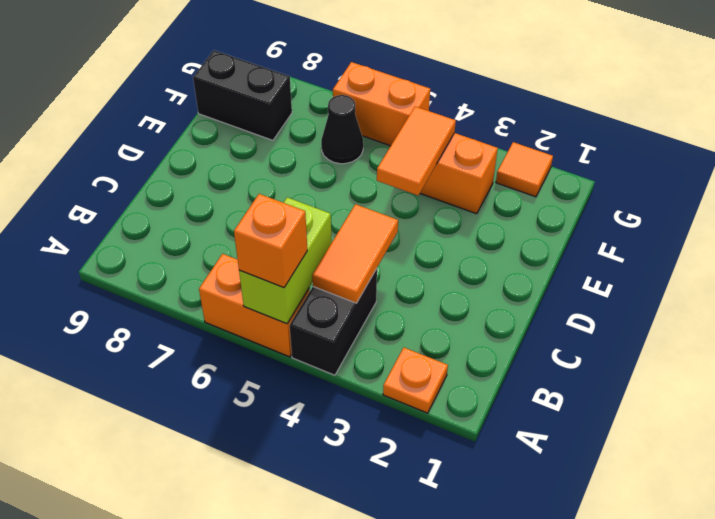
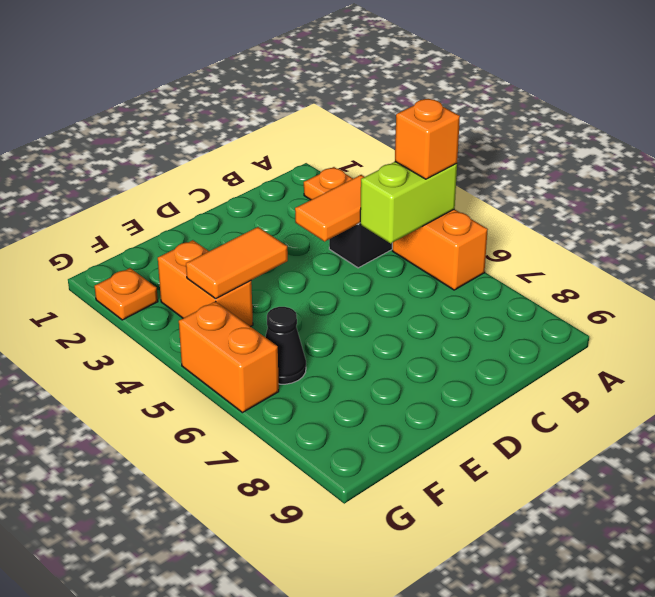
black brick F8:F9 level 1 -> none
orange tile G2 level 1 -> orange plate G2 level 1

